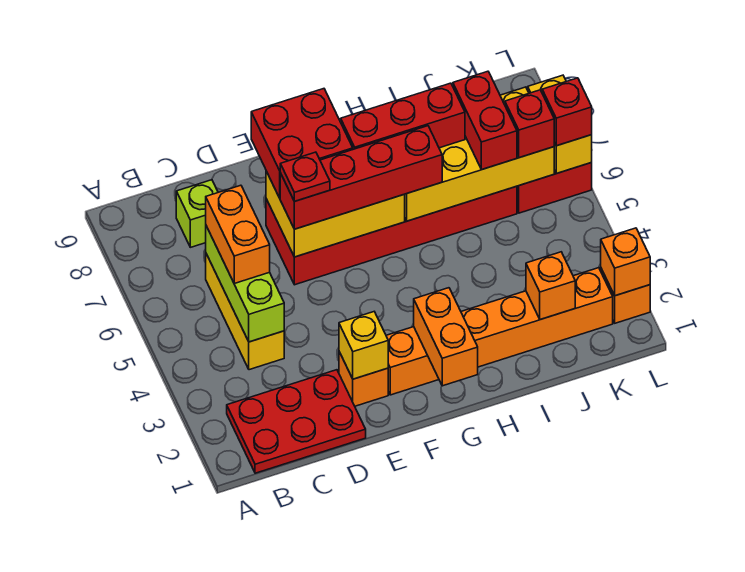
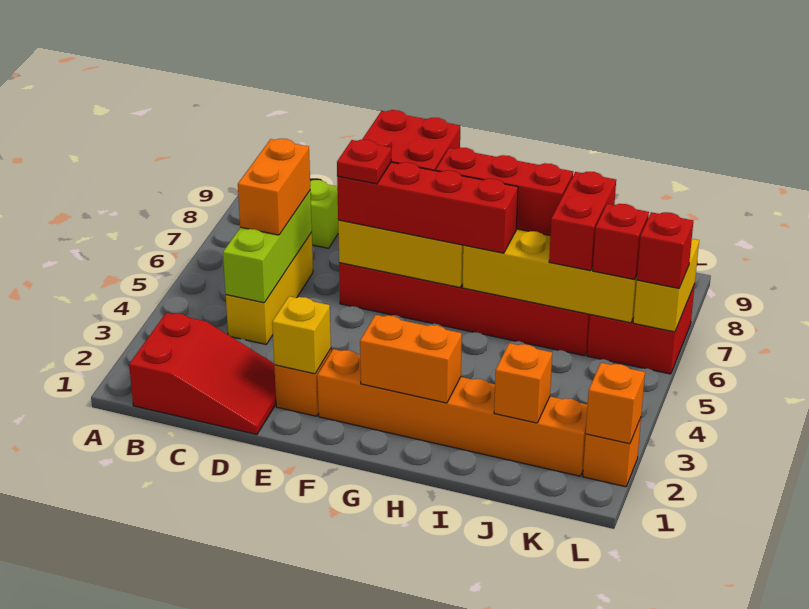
red plate B1:D2 level 1 -> red slope B1:D2 level 1 top B
orange brick G1:G2 level 2 -> orange brick G2:H2 level 2

